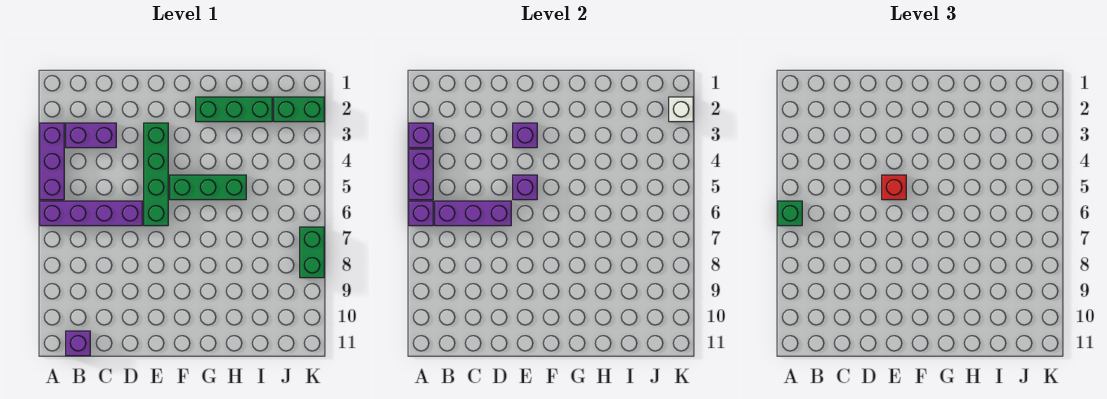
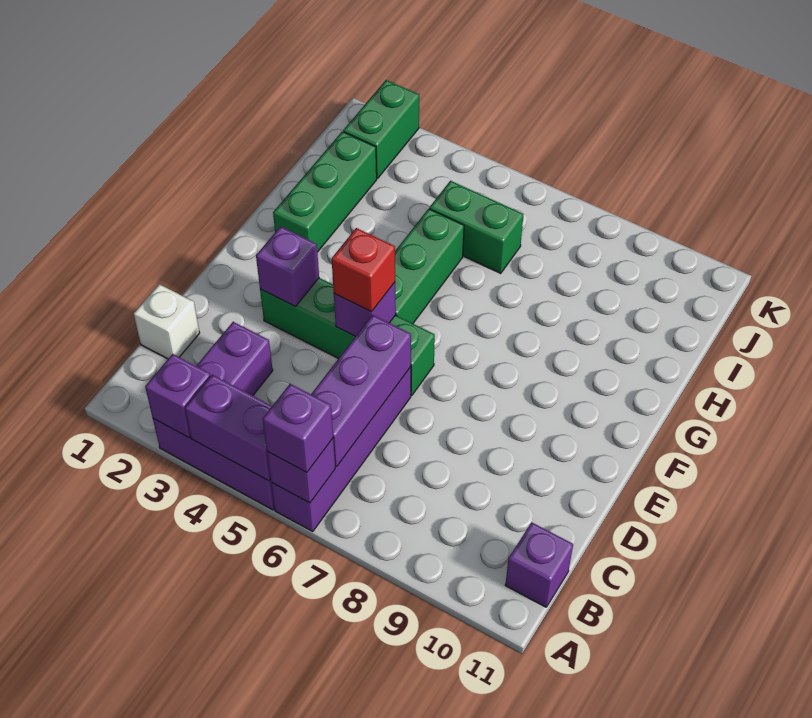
green brick A6 level 3 -> purple brick A6 level 3
white brick K2 level 2 -> white brick C1 level 1
green brick K7:K8 level 1 -> green brick I5:I6 level 1

